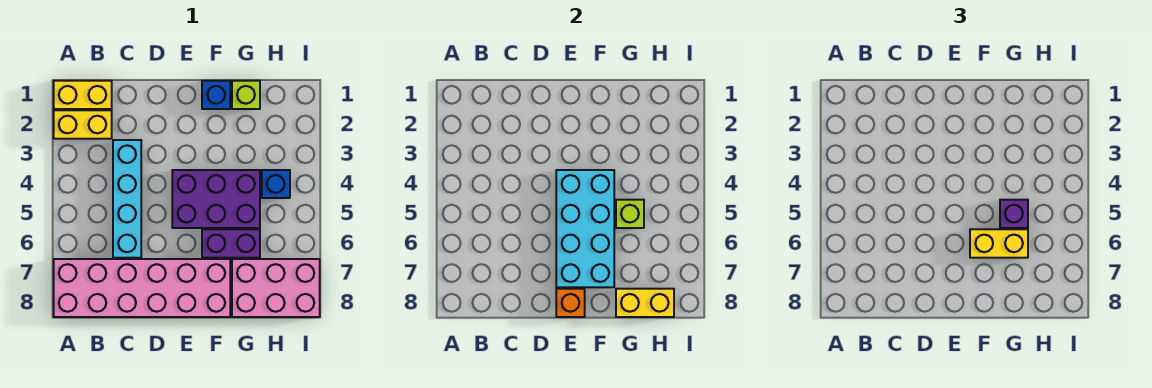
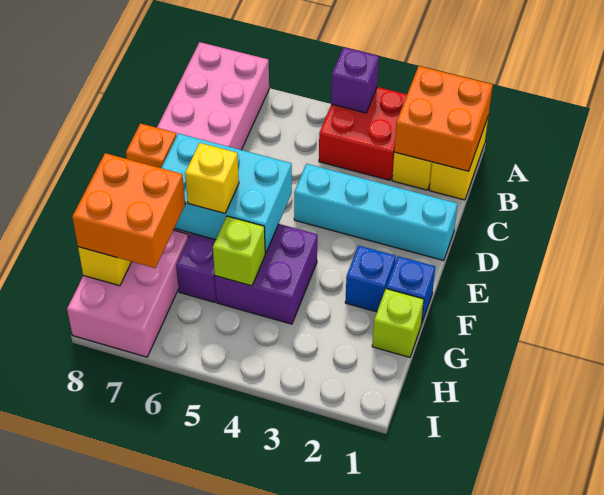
none -> orange brick A1:B2 level 2
none -> red brick A3:B4 level 1
cyan brick C3:C6 level 1 -> cyan brick D1:D4 level 1
purple brick E4:G5 level 1 -> purple brick F4:G5 level 1
cyan brick E4:F7 level 2 -> cyan brick E5:F7 level 2
yellow brick F6:G6 level 3 -> yellow brick F6 level 3
purple brick G5 level 3 -> purple brick A4 level 2
none -> orange brick G7:H8 level 3
blue brick H4 level 1 -> blue brick F2 level 1

